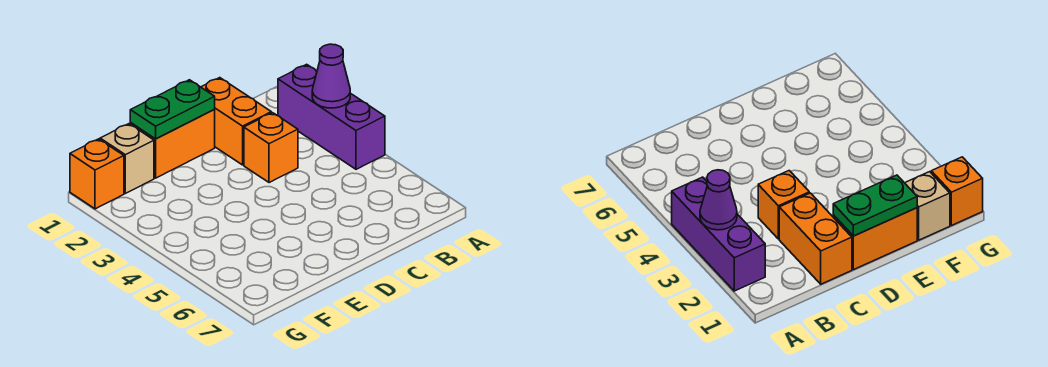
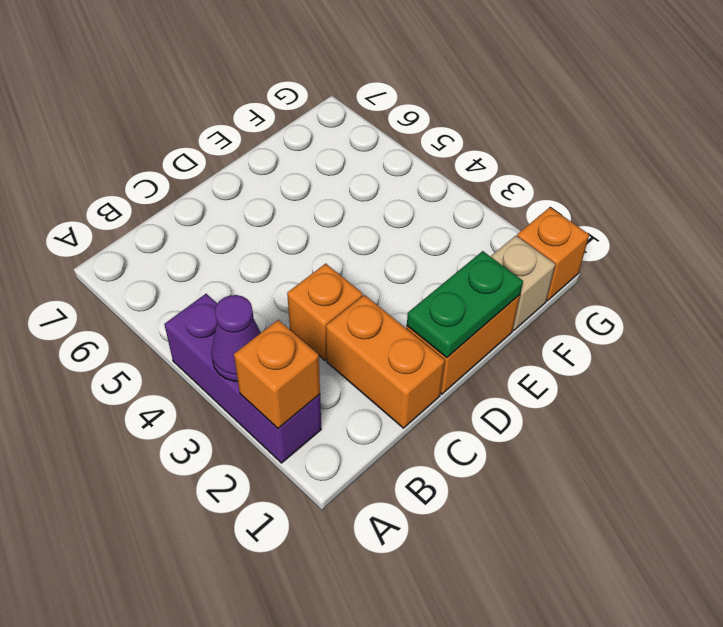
none -> orange brick A2 level 2

